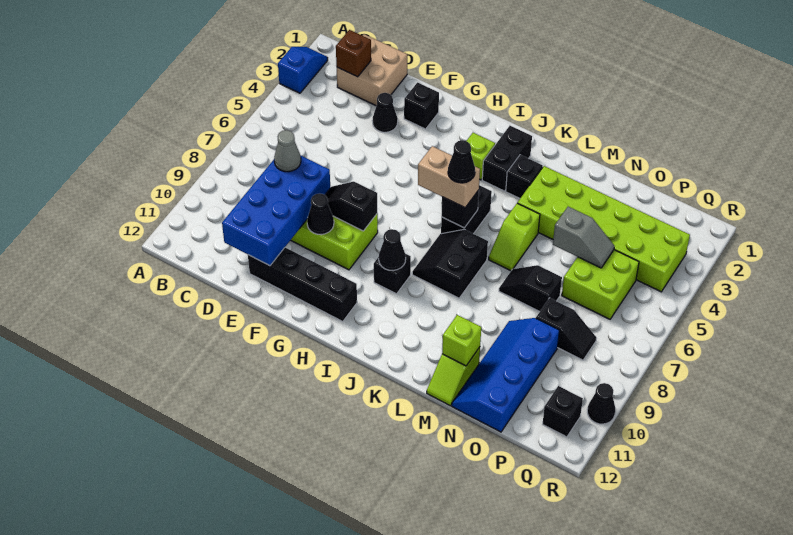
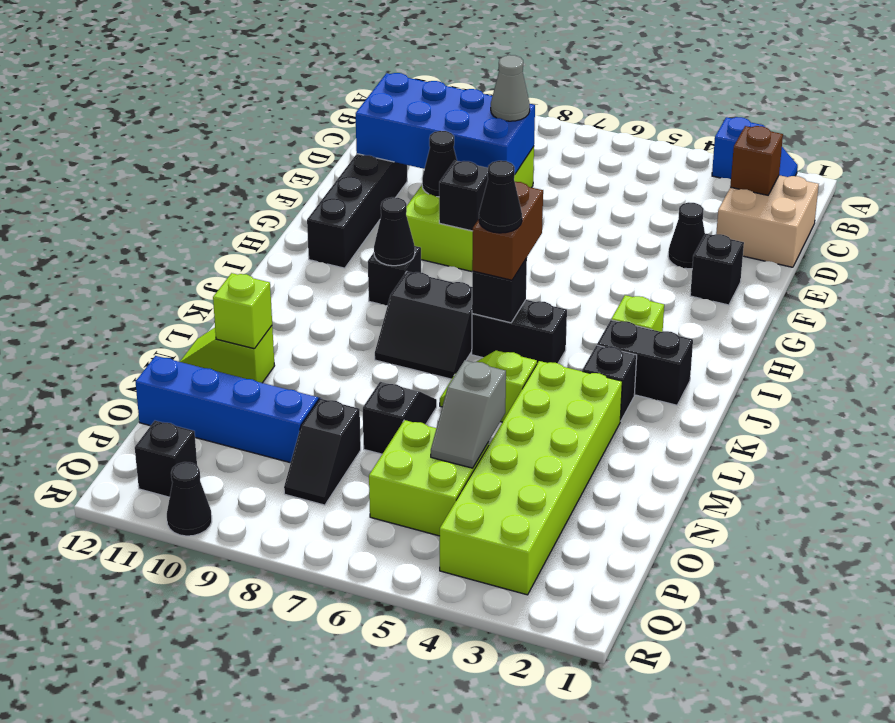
tan brick I6:J6 level 3 -> brown brick I6:J6 level 3
black slope J7:K8 level 1 top K -> black slope J7:K8 level 1 top J

